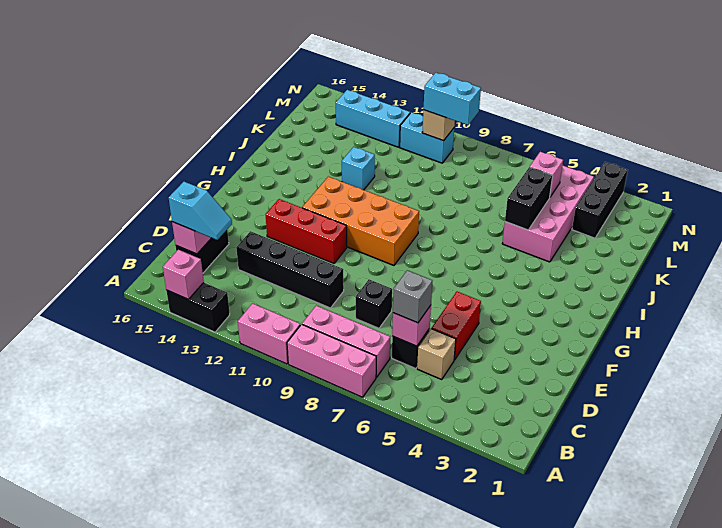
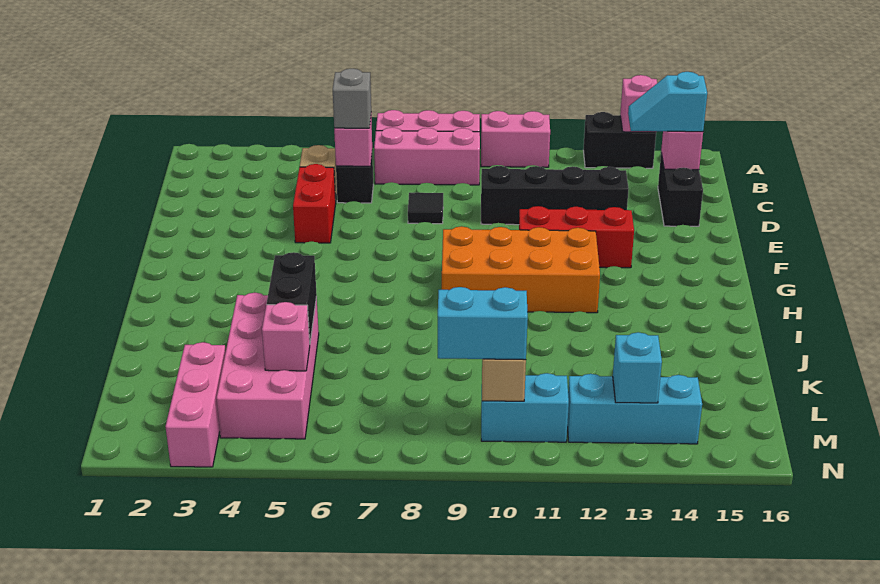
black brick D8 level 1 -> black tile D8 level 1
cyan brick J12 level 1 -> cyan brick M13 level 2
black brick L3:N3 level 1 -> pink brick L3:N3 level 1

